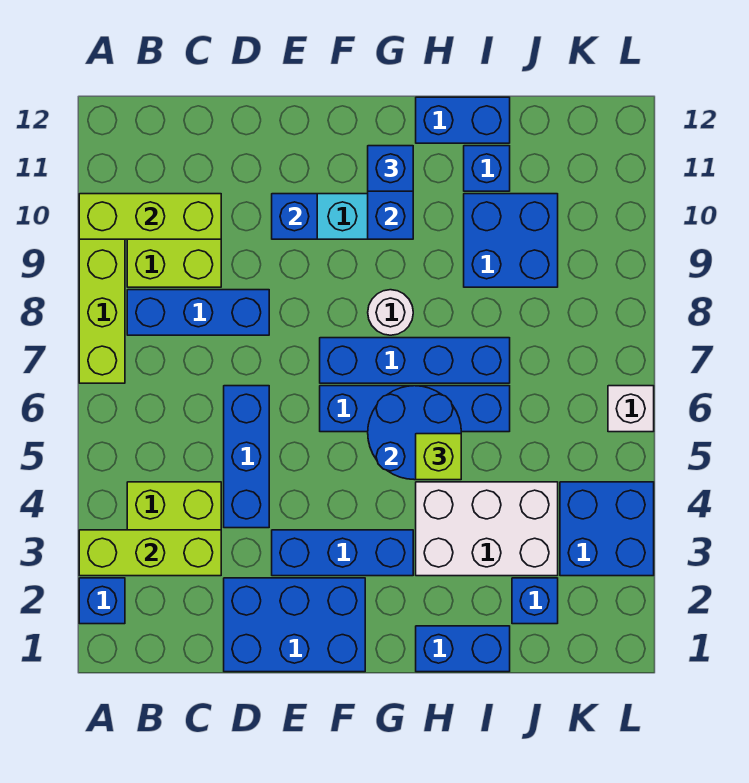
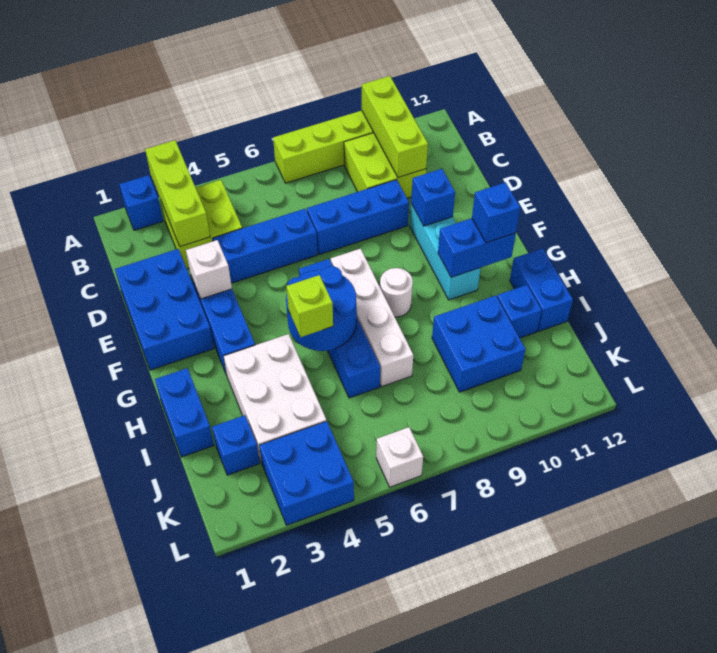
blue brick B8:D8 level 1 -> blue brick D7:D9 level 1
none -> white brick E3 level 2
blue brick F7:I7 level 1 -> white brick F7:I7 level 1

